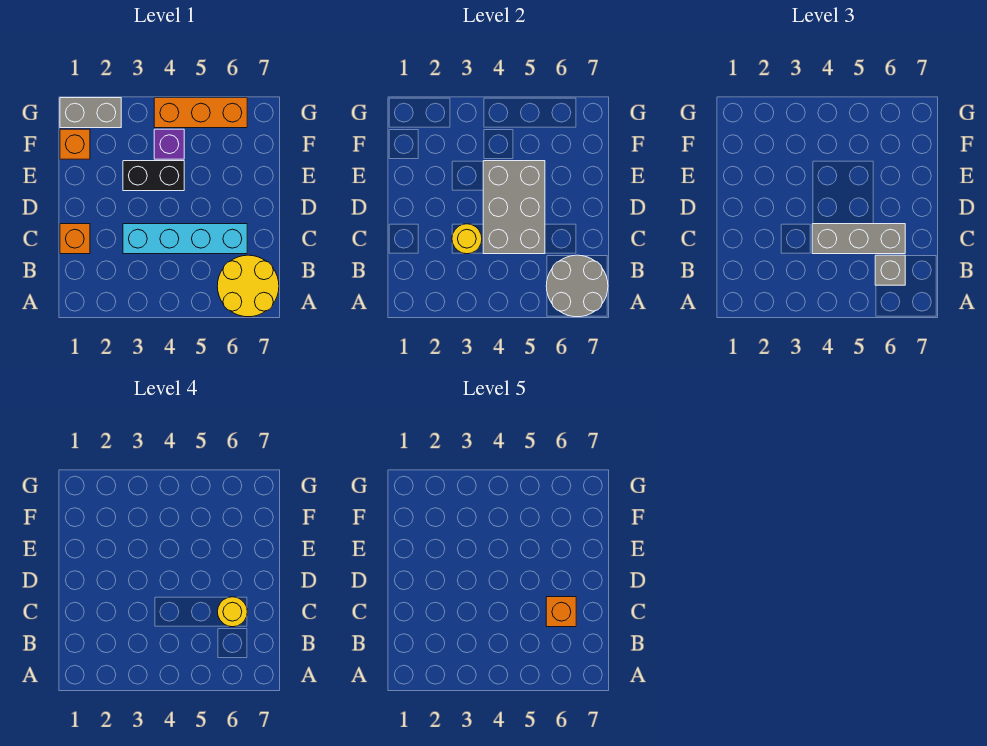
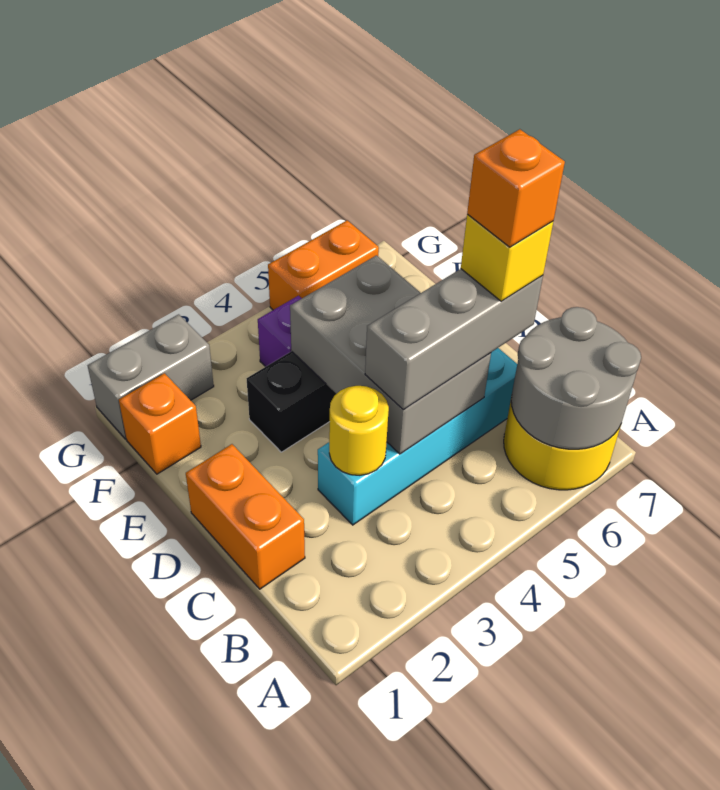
grey brick B6 level 3 -> none
orange brick C1 level 1 -> orange brick C1:D1 level 1
yellow round brick C6 level 4 -> yellow brick C6 level 4
orange brick G4:G6 level 1 -> orange brick G5:G6 level 1

